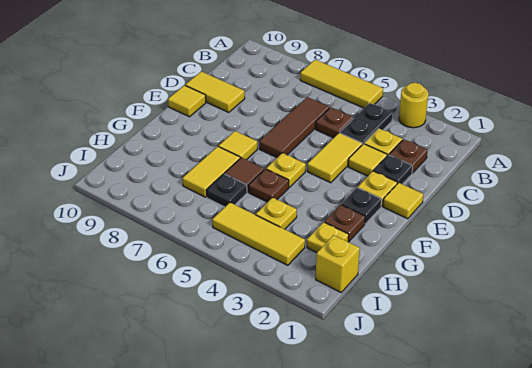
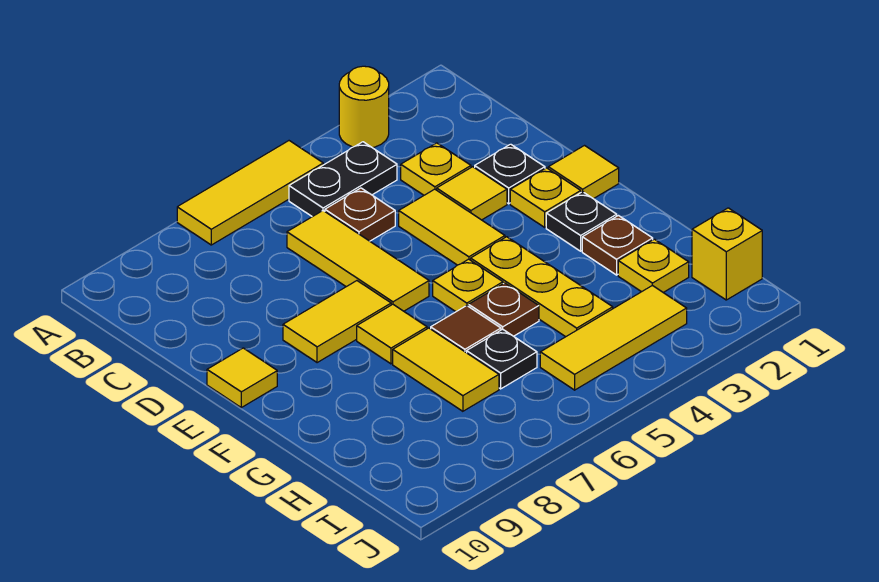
black plate B4:C4 level 1 -> black plate B4:B5 level 1
brown plate C2 level 1 -> none
brown tile C6:E6 level 1 -> yellow tile C6:E6 level 1
yellow tile D9:D10 level 1 -> yellow tile E7:E8 level 1
yellow plate H4 level 1 -> yellow plate F4:H4 level 1

